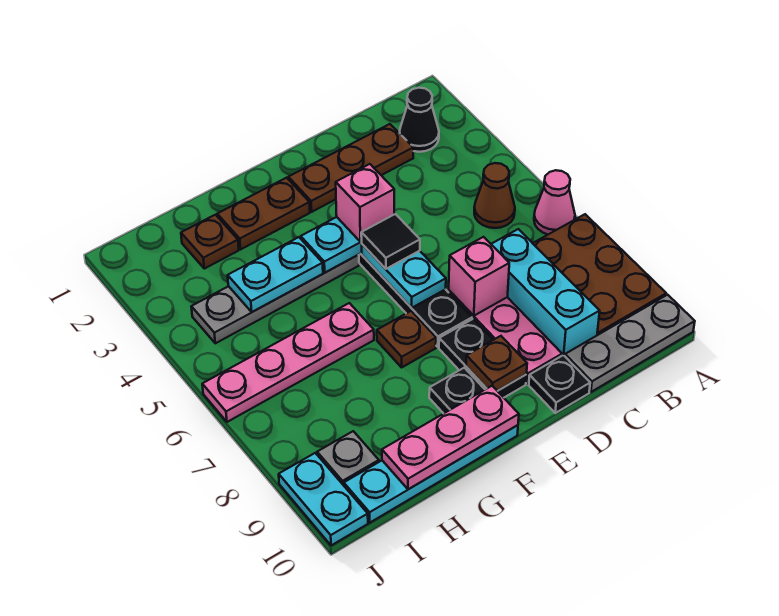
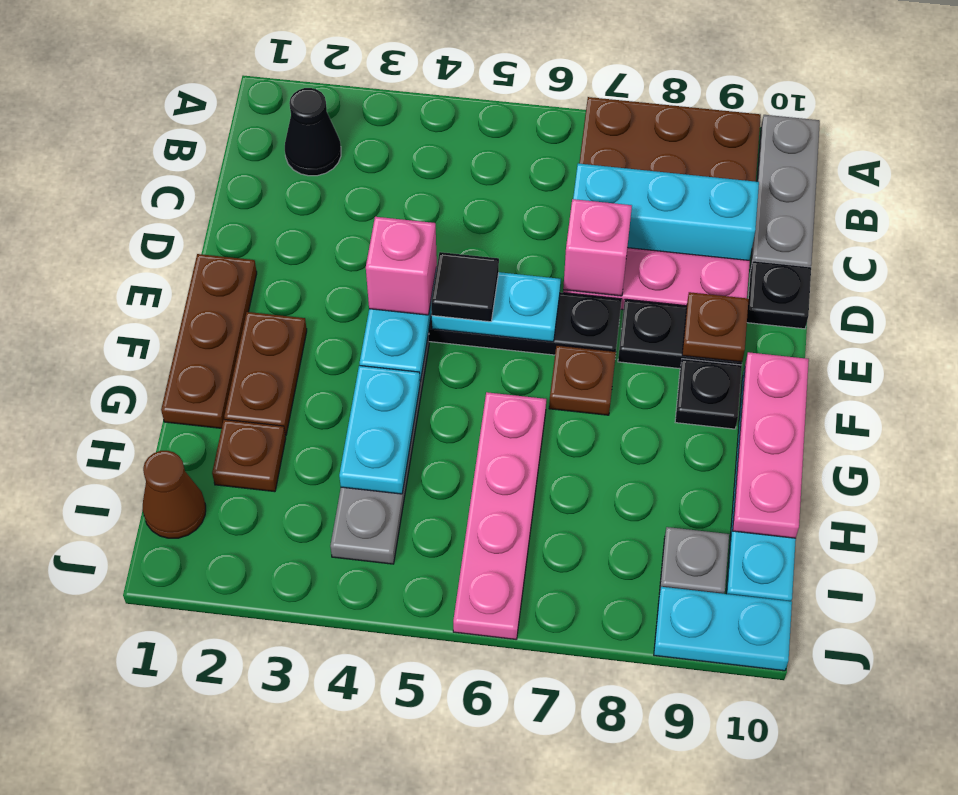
pink cone A6 level 1 -> none
brown cone B5 level 1 -> brown cone I1 level 1
brown plate C2:E2 level 1 -> brown plate E1:G1 level 1

